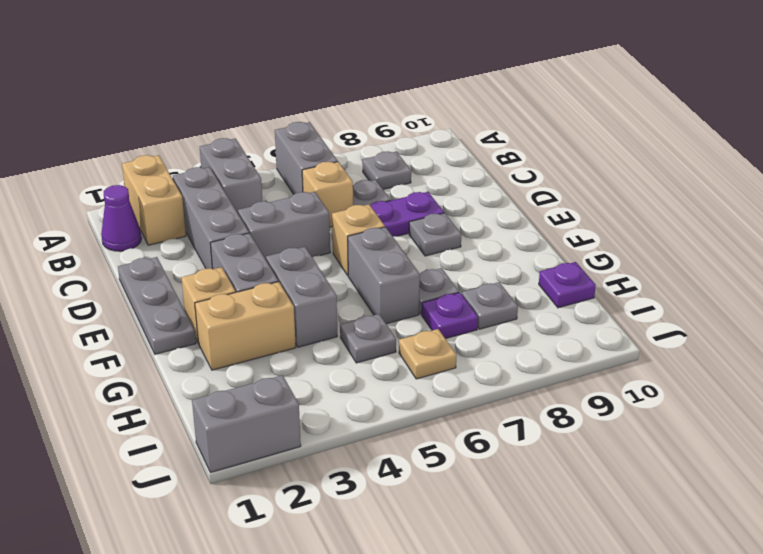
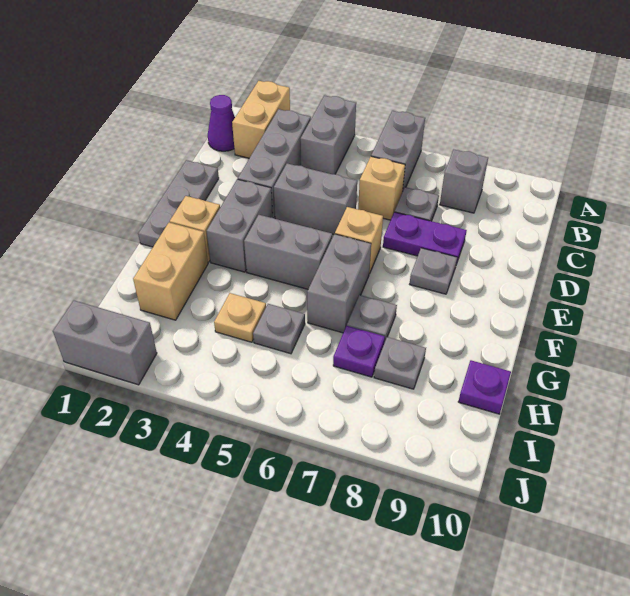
grey plate B8 level 1 -> grey brick B8 level 1
grey brick F4:G4 level 1 -> grey brick F4:F5 level 1
tan brick G2:G3 level 1 -> tan brick G2:H2 level 1
tan plate I6 level 1 -> tan plate H4 level 1

